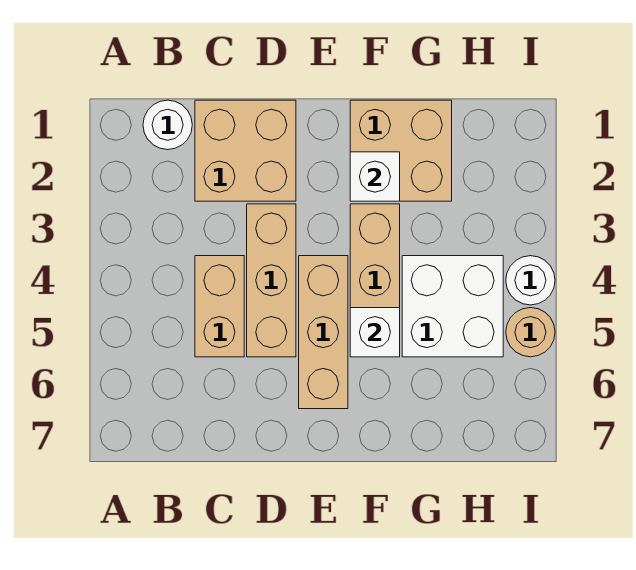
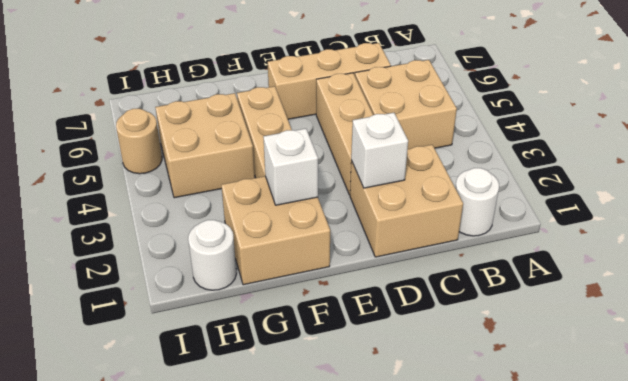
tan brick C4:C5 level 1 -> tan brick B4:C5 level 1
tan brick E4:E6 level 1 -> tan brick C6:E6 level 1
white brick F5 level 2 -> white brick D2 level 2
white brick G4:H5 level 1 -> tan brick G4:H5 level 1
white round brick I4 level 1 -> white round brick H1 level 1

